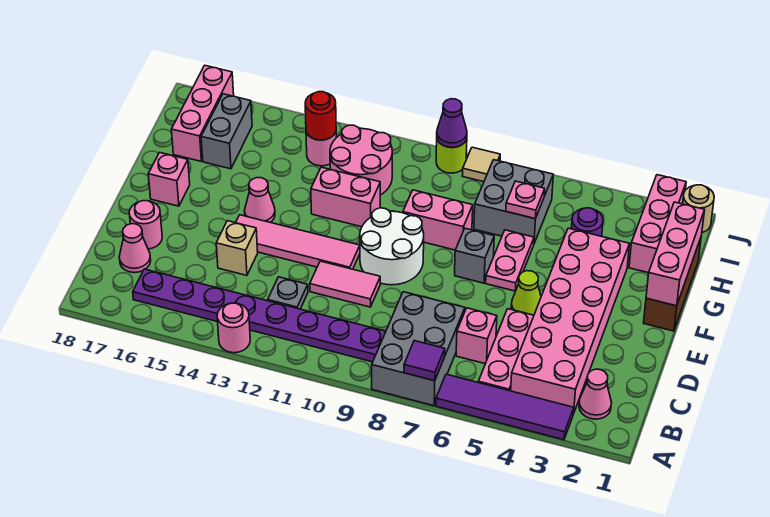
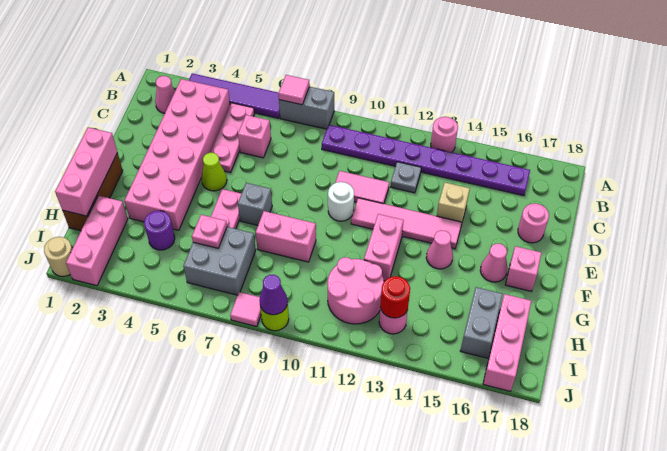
grey brick A7:C8 level 1 -> grey brick A7:A8 level 1
purple tile A7 level 2 -> pink tile A7 level 2
pink cone C17 level 1 -> pink cone F16 level 1
white round brick E9:F10 level 1 -> white round brick E10 level 1
pink brick G11:G12 level 1 -> pink brick F12:G12 level 1
tan tile J8 level 1 -> pink tile J8 level 1

